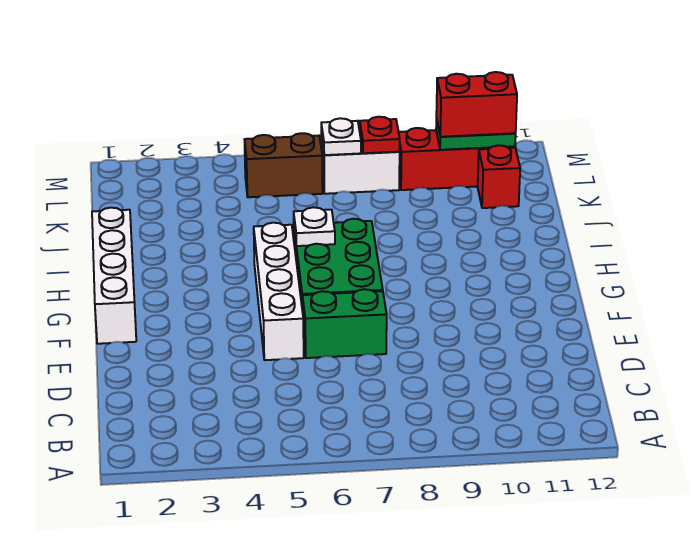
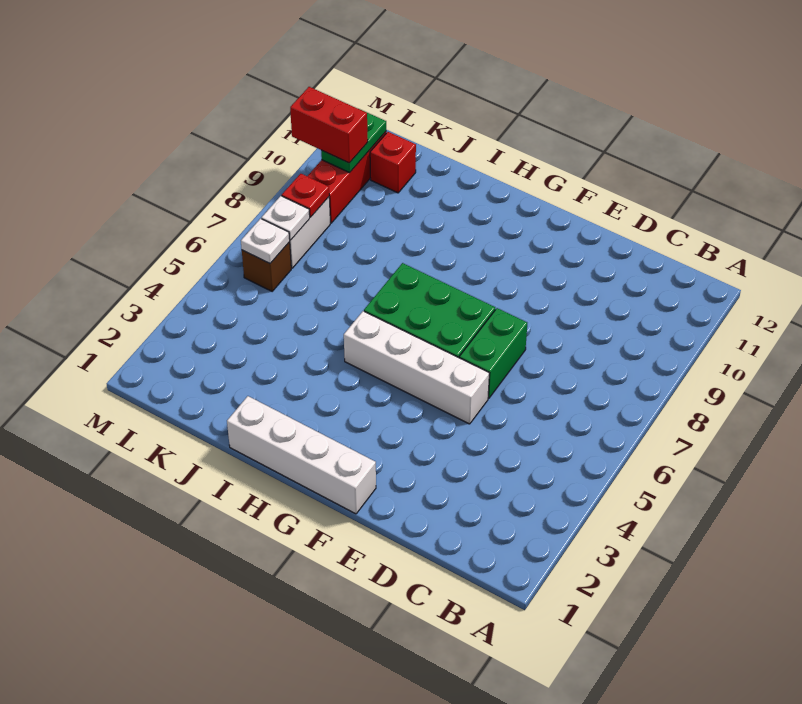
white plate H6 level 2 -> white plate L6 level 2
brown brick L5:L6 level 1 -> brown brick L6 level 1
red brick L10:L11 level 3 -> red brick L10:M10 level 3

